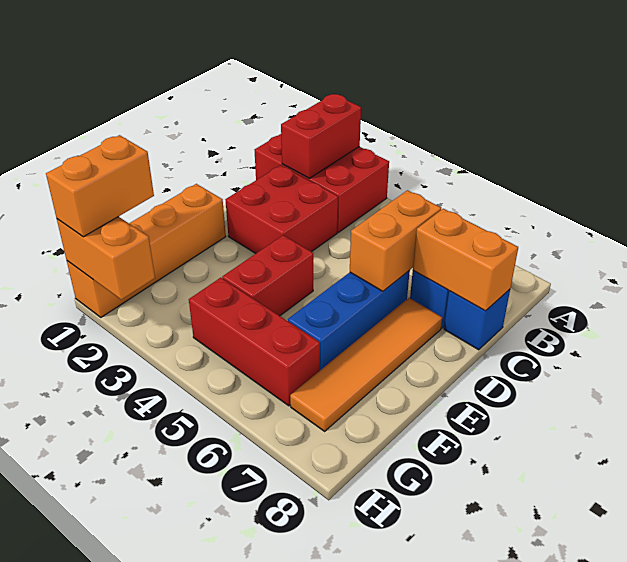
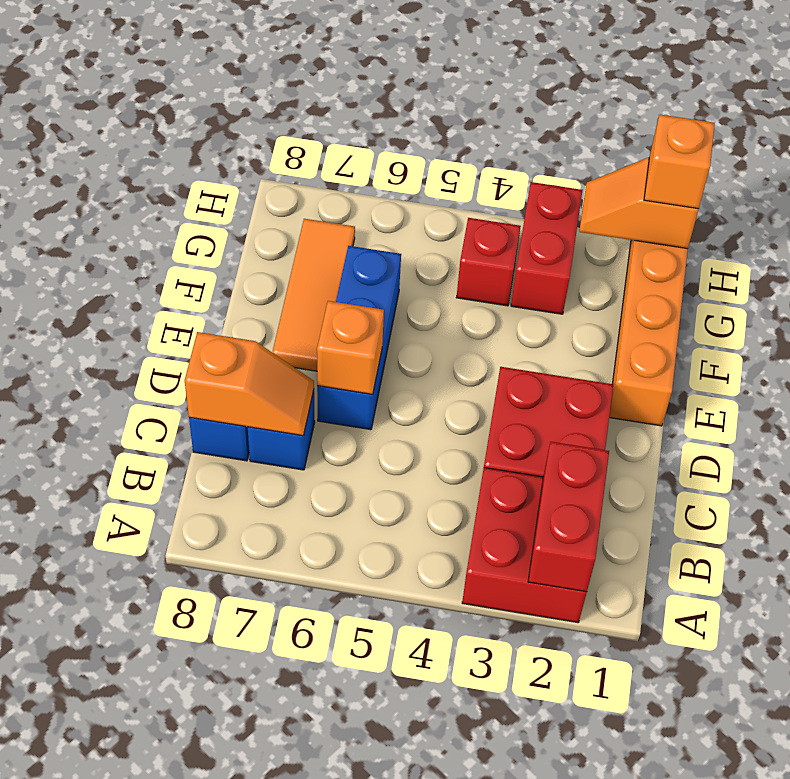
red brick A1:B3 level 1 -> red brick A2:B3 level 1
orange brick C6:D6 level 2 -> orange brick D6 level 2
orange brick C7:C8 level 2 -> orange slope C7:C8 level 2 top 8
orange tile D7:G7 level 1 -> orange tile E7:G7 level 1
red brick E4:F4 level 1 -> red brick G3:H3 level 1
orange brick G1:H1 level 3 -> orange brick H1 level 3
red brick G4:G6 level 1 -> red brick G4 level 1
orange brick H1:H2 level 2 -> orange slope H1:H2 level 2 top 1

